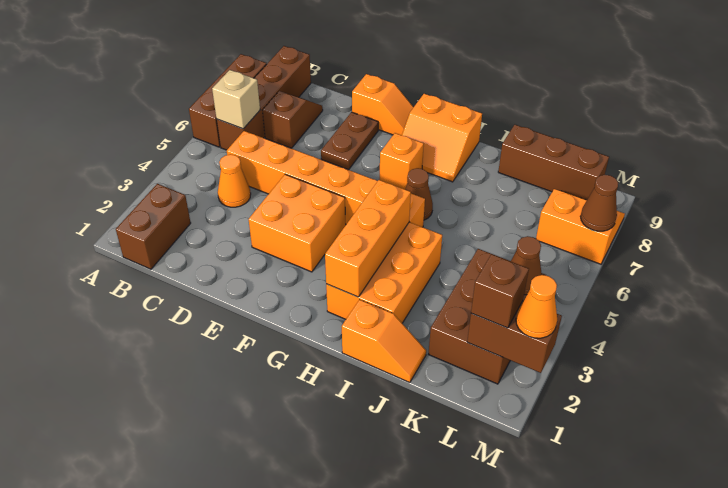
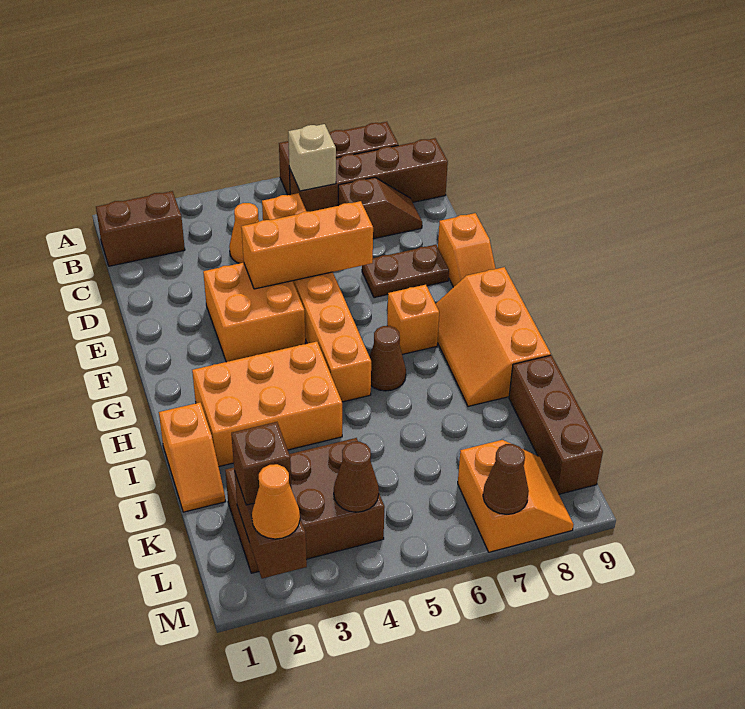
orange slope G8:H9 level 1 top 9 -> orange slope G8:I9 level 1 top 9
orange brick H2:H4 level 2 -> orange brick E4:E6 level 2

